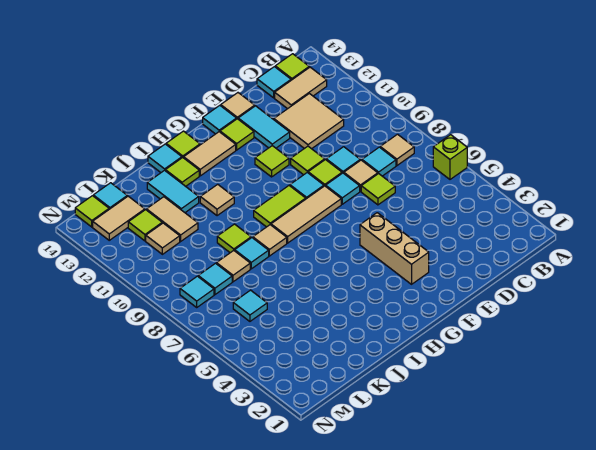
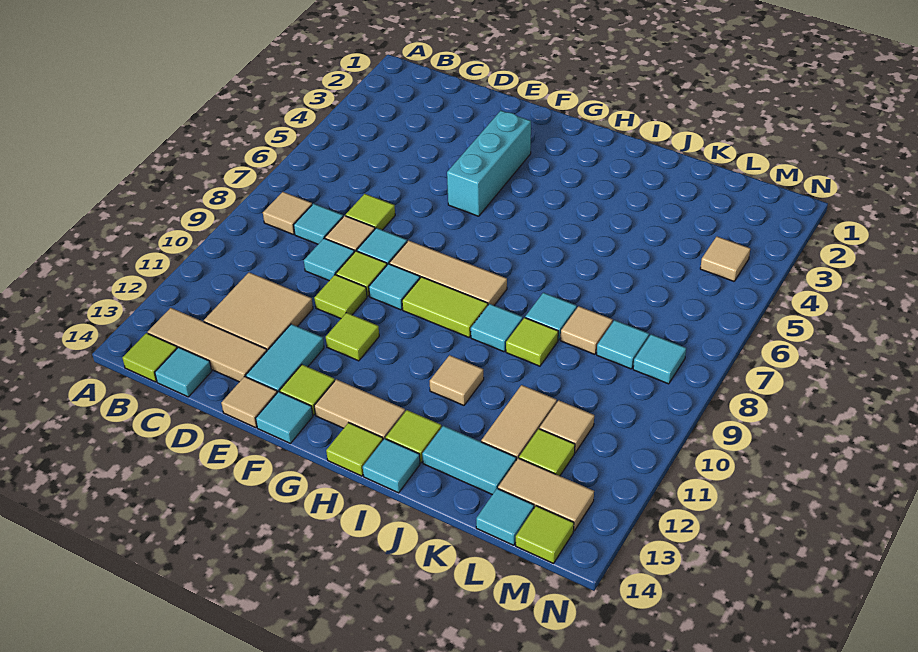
lime brick A6 level 1 -> none
tan tile B13:C13 level 1 -> tan tile B13:D13 level 1
tan brick F3:F5 level 1 -> cyan brick F3:F5 level 1
tan tile I8 level 1 -> tan tile M4 level 1
cyan tile J12:J13 level 1 -> cyan tile J13:K13 level 1
cyan tile L6 level 1 -> cyan tile I9 level 1

